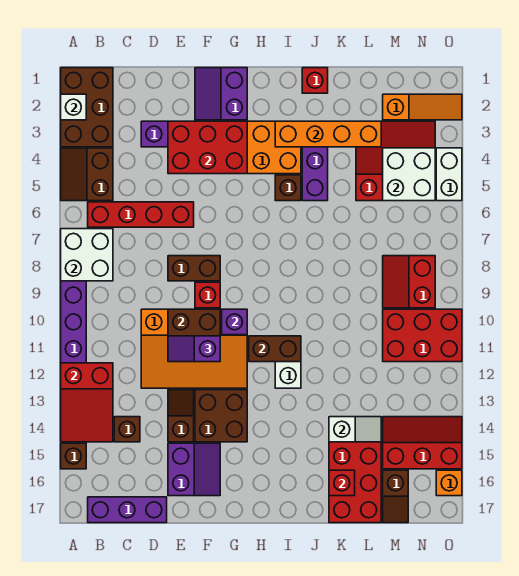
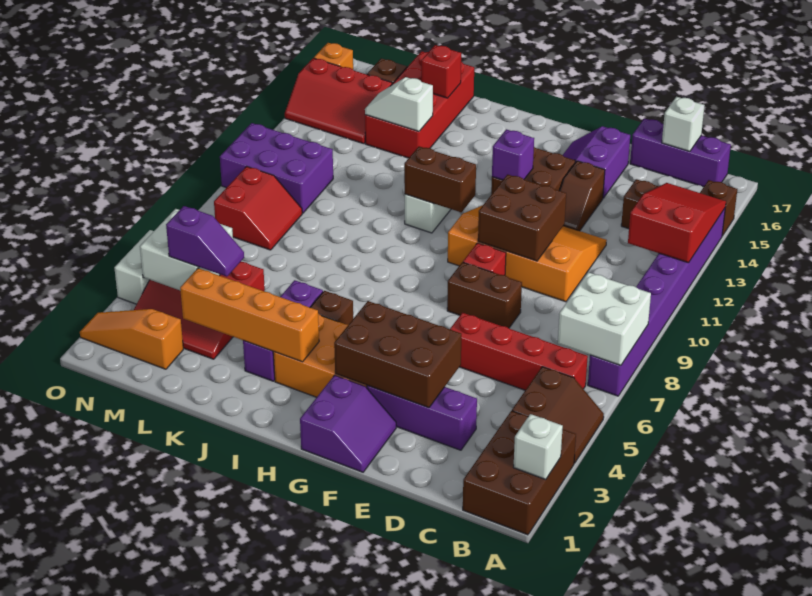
none -> white brick C17 level 2
red brick E3:G4 level 2 -> brown brick E3:G4 level 2
purple slope E11:F11 level 3 top F -> purple slope L4:M4 level 3 top M
purple brick G10 level 2 -> purple brick G13 level 2
red brick J1 level 1 -> none
red brick M10:O11 level 1 -> purple brick M10:O11 level 1

